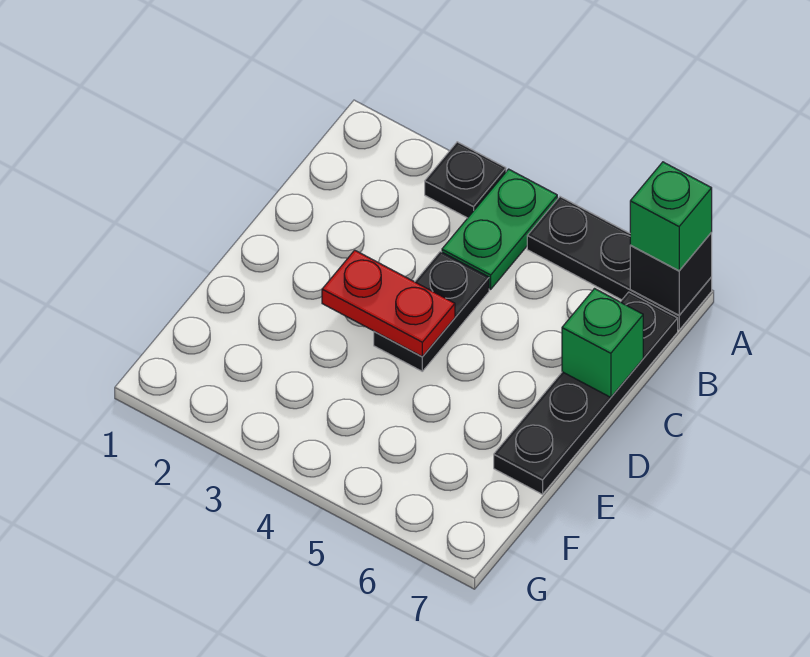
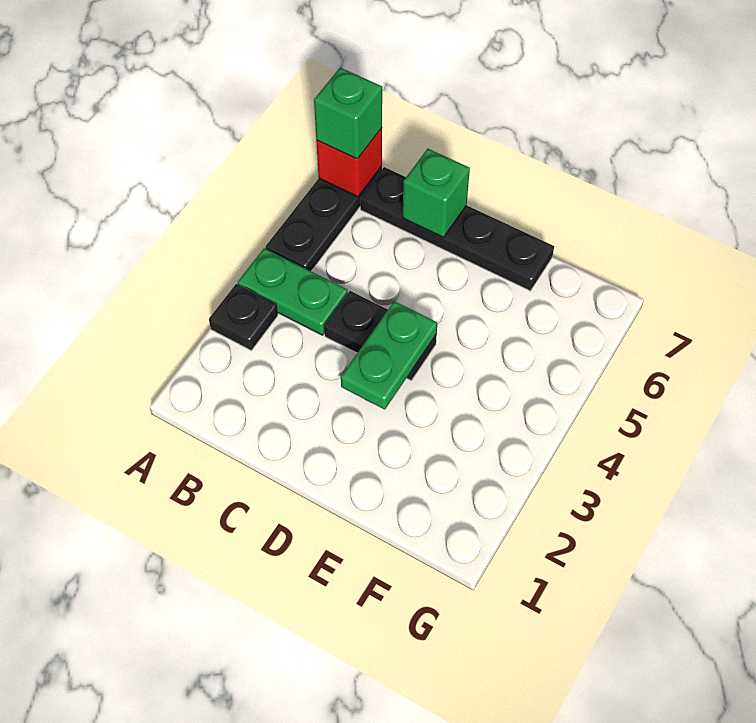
black brick A7 level 2 -> red brick A7 level 2
red plate D3:D4 level 2 -> green plate D3:D4 level 2

